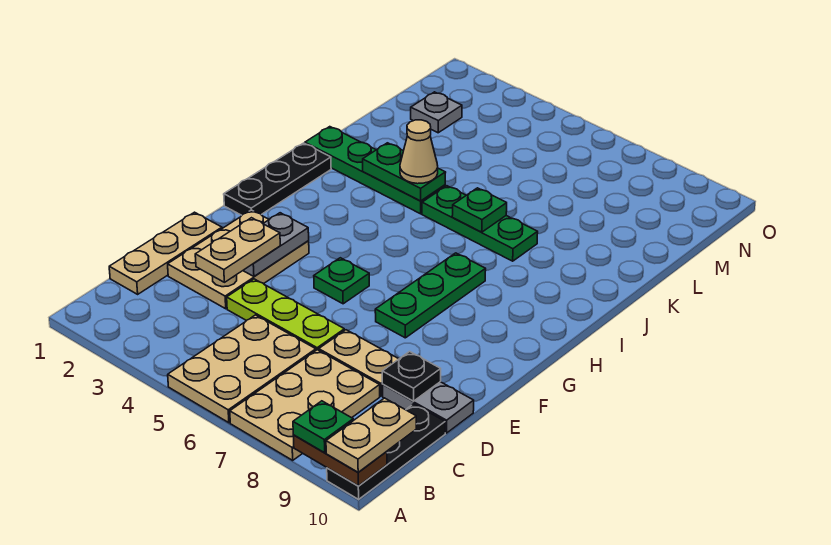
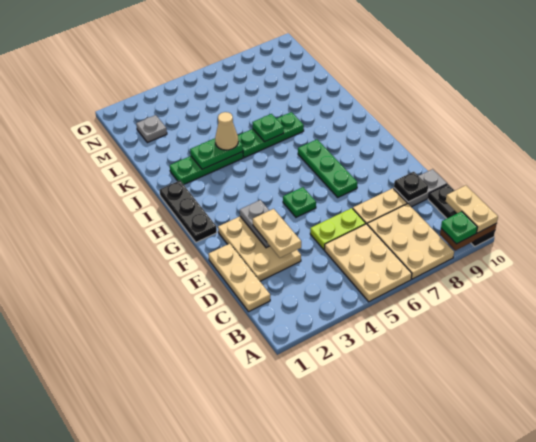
lime plate D4:D6 level 1 -> lime plate D5:D6 level 1
green plate J1:J4 level 1 -> green plate J2:J4 level 1

